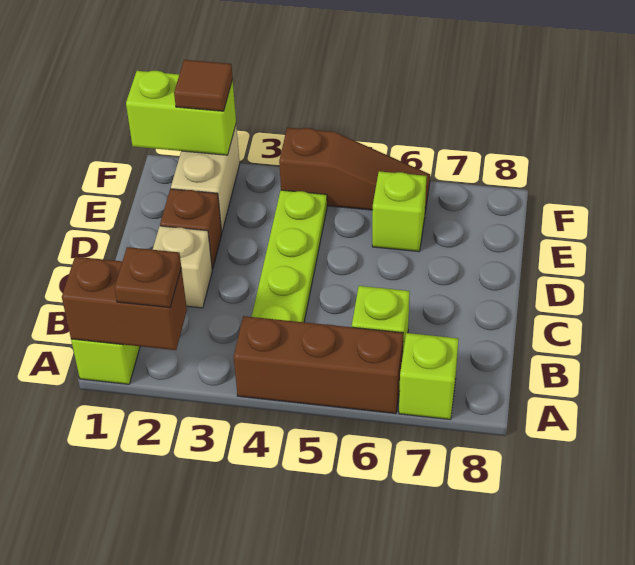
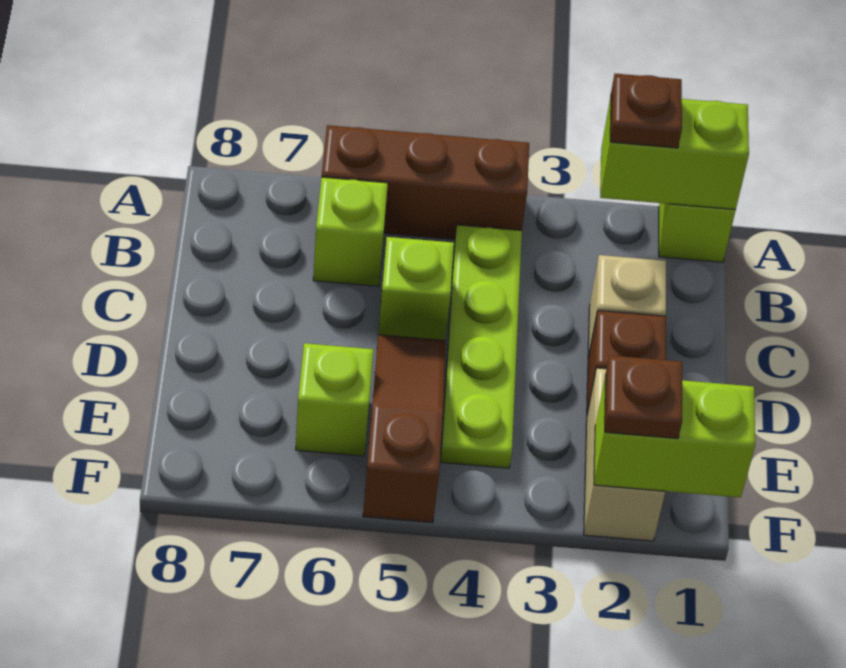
brown brick A1:A2 level 2 -> lime brick A1:A2 level 2
lime brick A7 level 1 -> lime brick C5 level 1
brown tile F2 level 3 -> brown plate F2 level 3
brown slope F4:F6 level 1 top 4 -> brown slope D5:F5 level 1 top F

